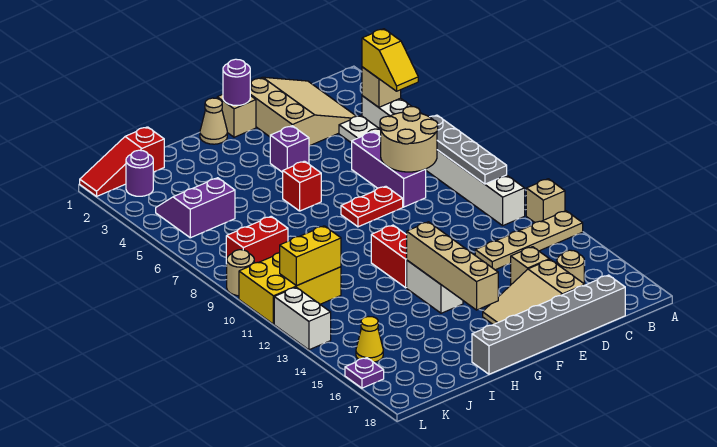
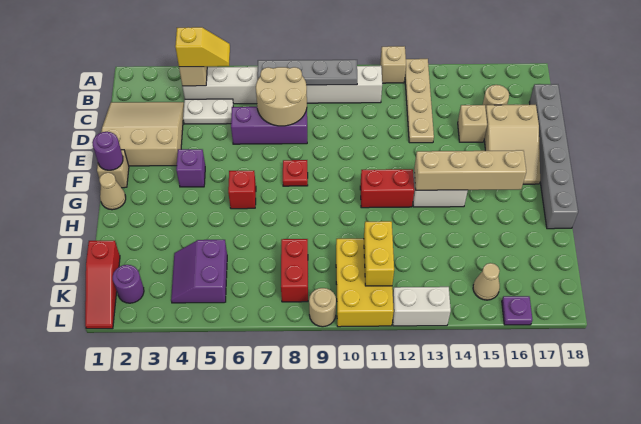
red plate E8:F8 level 1 -> red plate F8 level 1
yellow cone K15 level 1 -> tan cone K15 level 1

